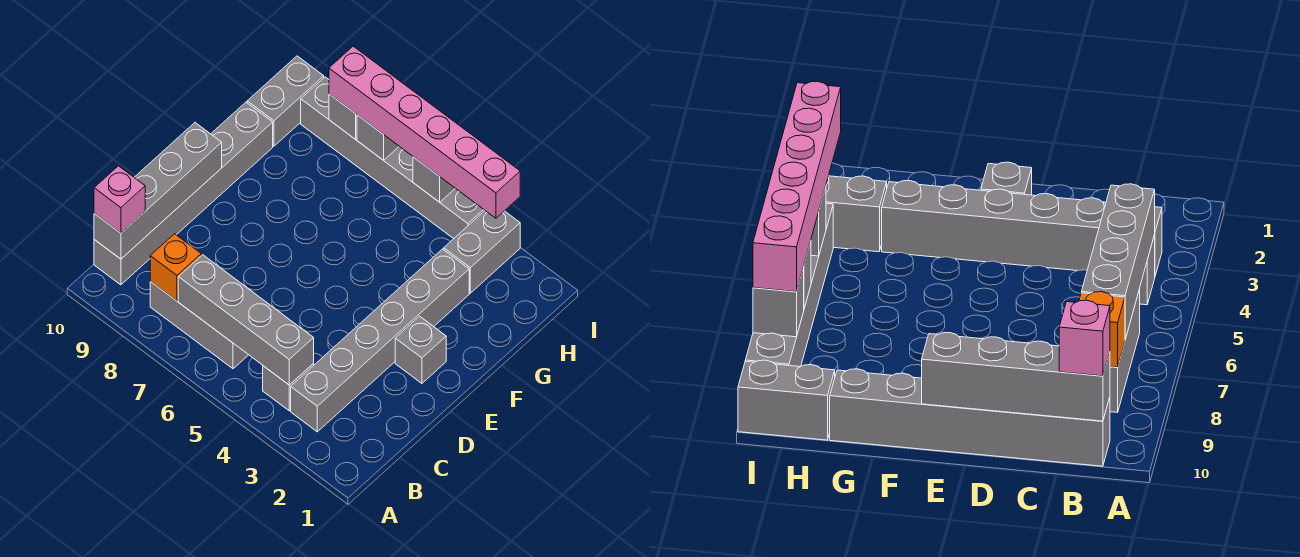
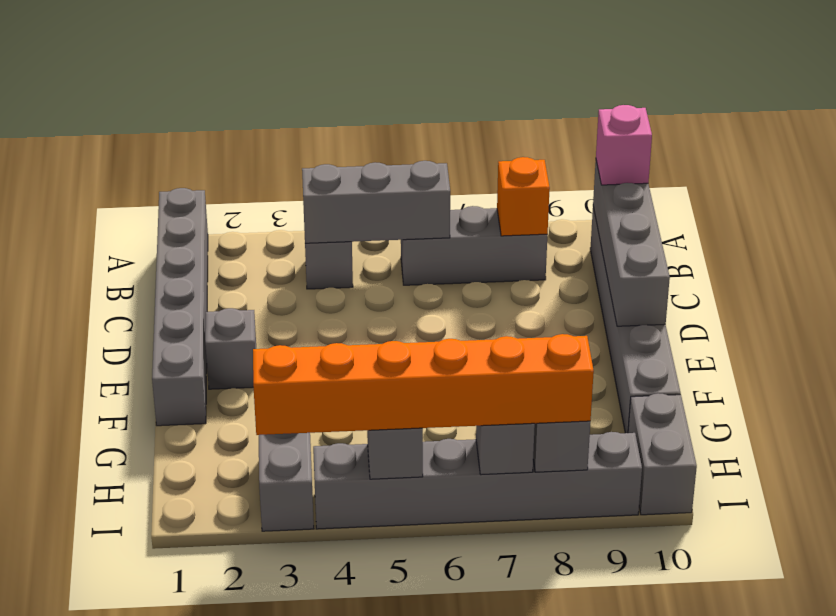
grey brick B3:G3 level 1 -> grey brick A1:F1 level 1
grey brick B4:B7 level 2 -> grey brick B4:B6 level 2
pink brick I3:I8 level 3 -> orange brick I3:I8 level 3

